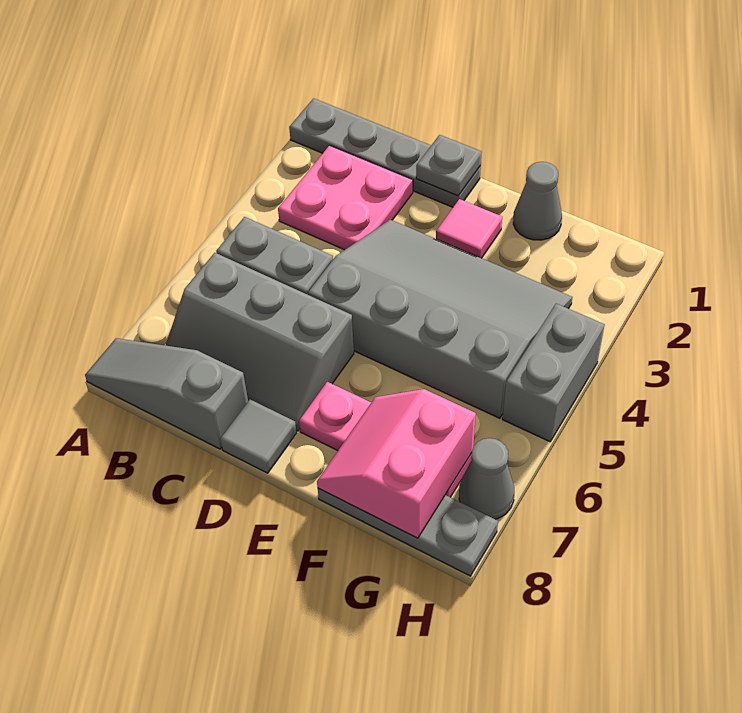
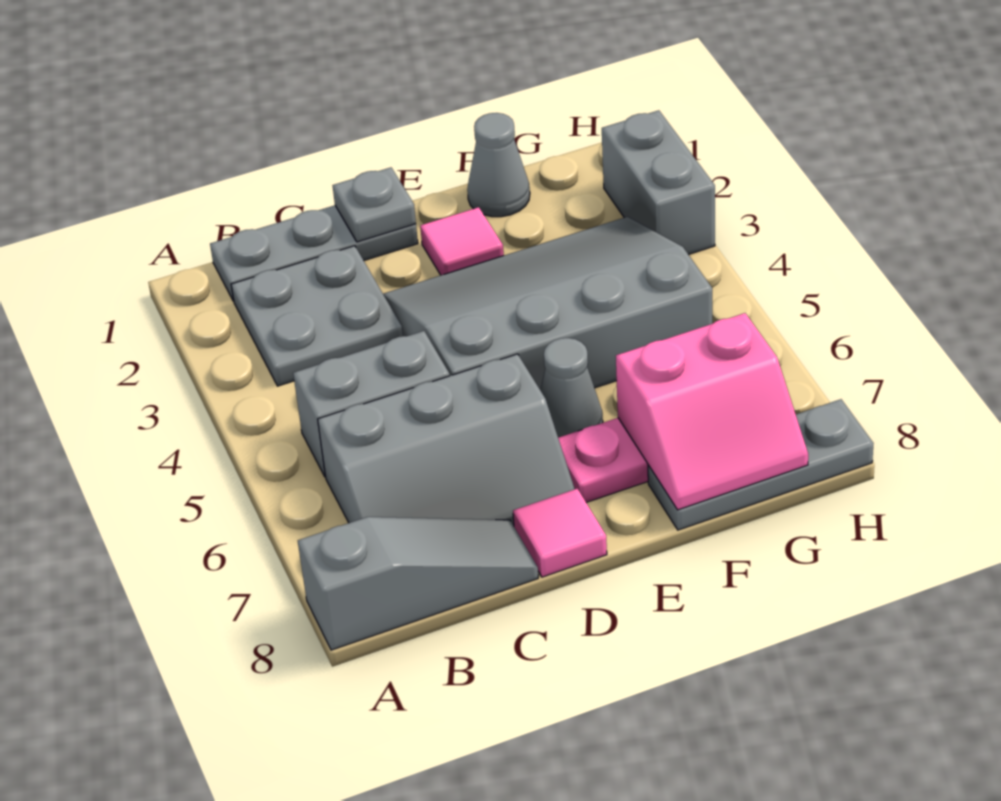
grey plate A1:D1 level 1 -> grey plate B1:D1 level 1
grey slope A8:C8 level 1 top C -> grey slope A8:C8 level 1 top A
pink plate B2:C3 level 1 -> grey plate B2:C3 level 1
grey tile D8 level 1 -> pink tile D8 level 1
pink slope F7:G8 level 2 top G -> pink slope F7:G8 level 2 top 7
grey brick H4:H5 level 1 -> grey brick H2:H3 level 1
grey cone H7 level 1 -> grey cone E6 level 1

